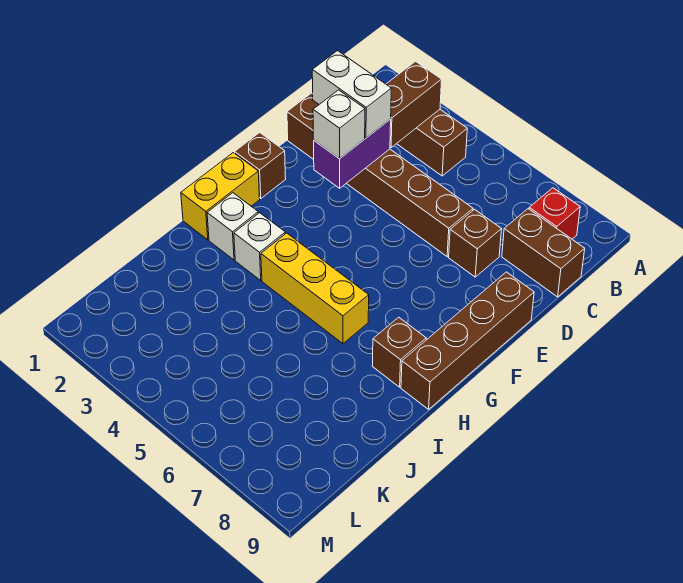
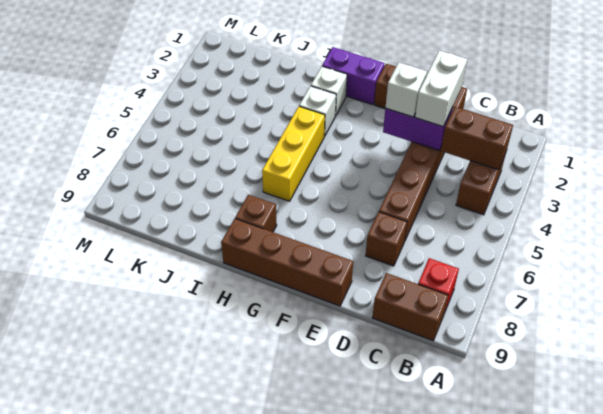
brown brick C8:C9 level 1 -> brown brick B9:C9 level 1
yellow brick G1:H1 level 1 -> purple brick G1:H1 level 1

